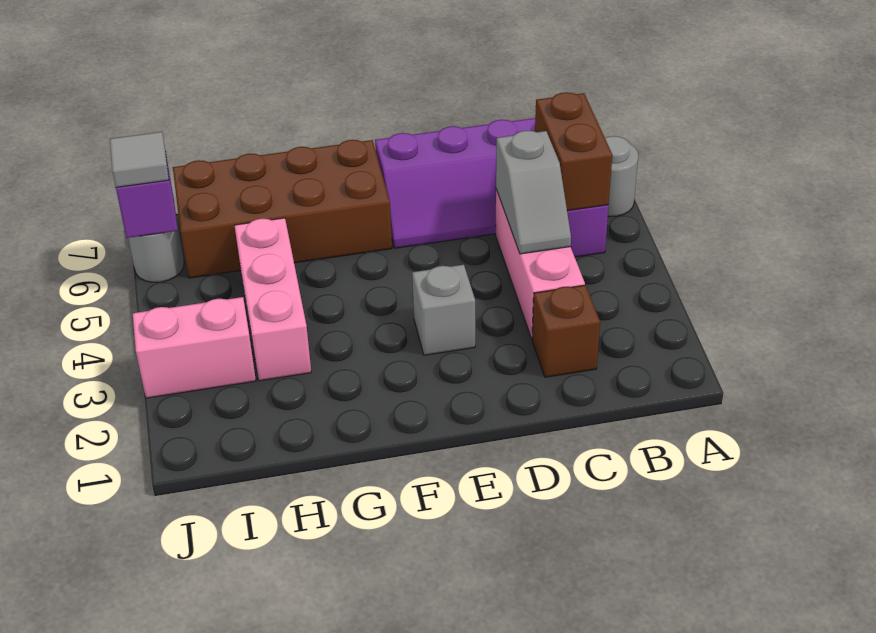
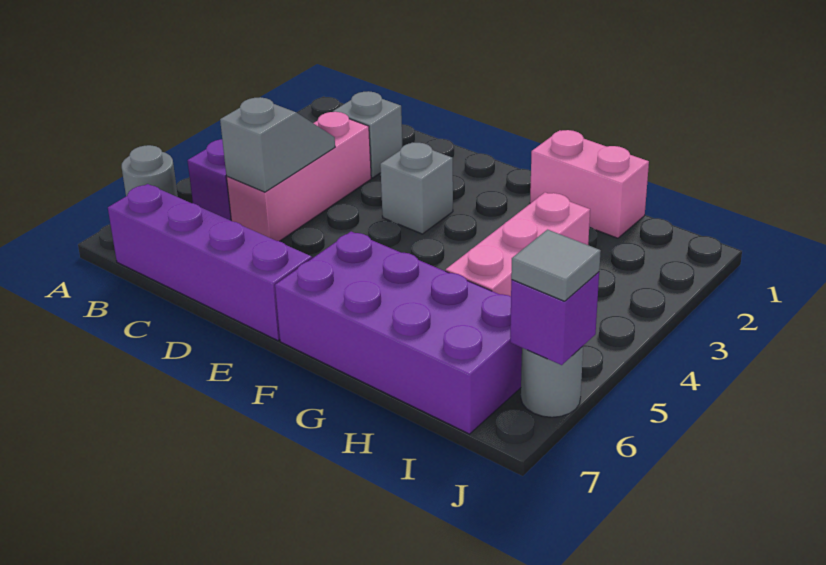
brown brick B5:B6 level 2 -> none
brown brick C2 level 1 -> grey brick C2 level 1
brown brick F6:I7 level 1 -> purple brick F6:I7 level 1
pink brick I3:J3 level 1 -> pink brick G1:H1 level 1

